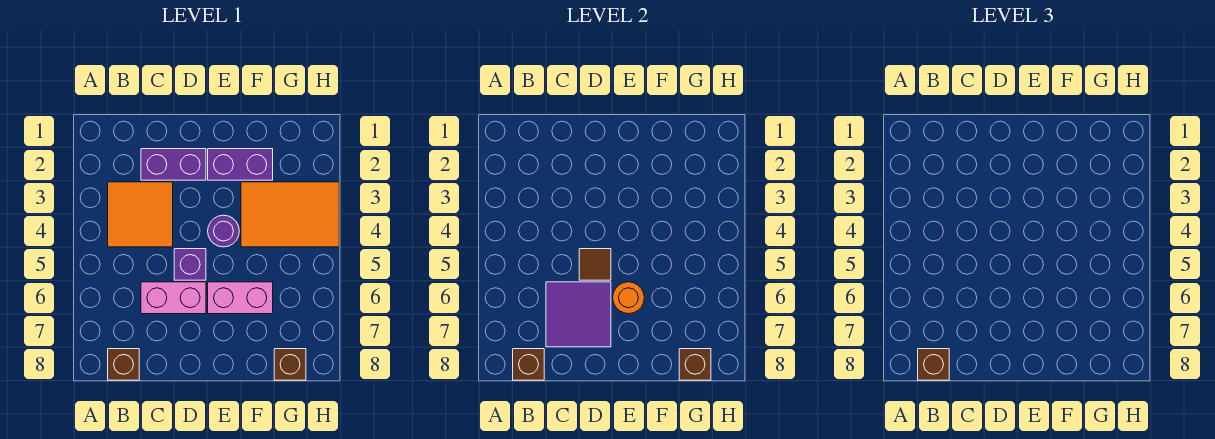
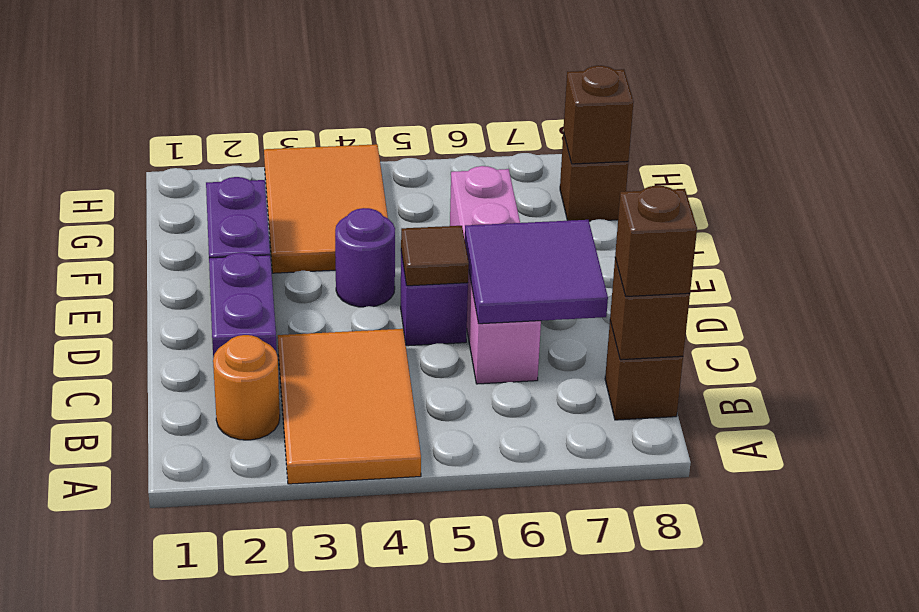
orange tile B3:C4 level 1 -> orange tile A3:C4 level 1
orange round brick E6 level 2 -> orange round brick B2 level 1

